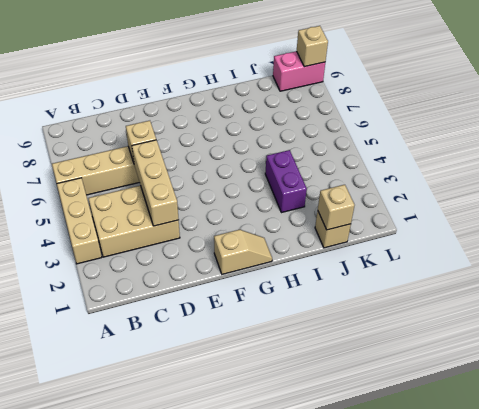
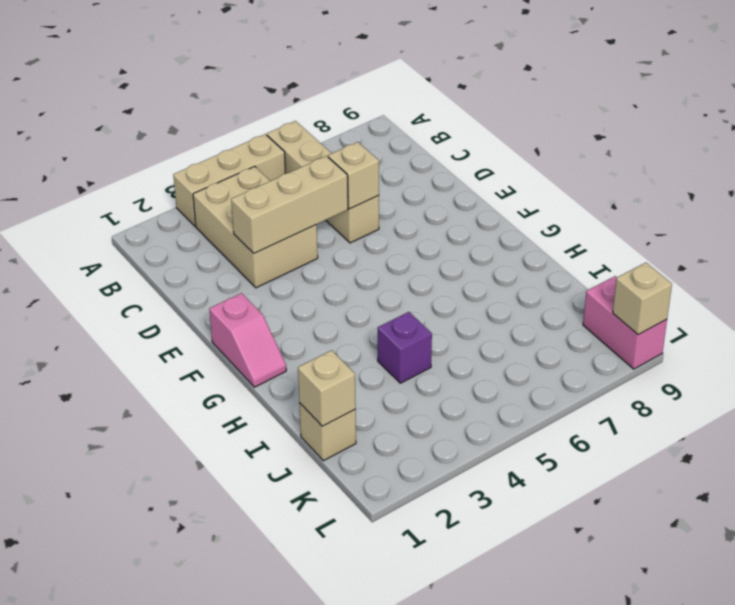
tan slope F1:G1 level 1 top F -> pink slope F1:G1 level 1 top F
purple brick I3:I4 level 1 -> purple brick I4 level 1

